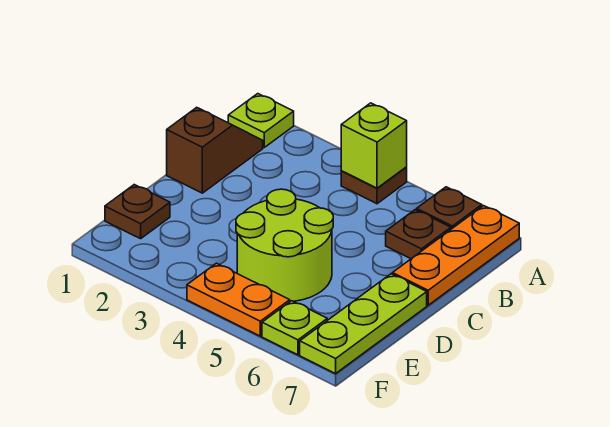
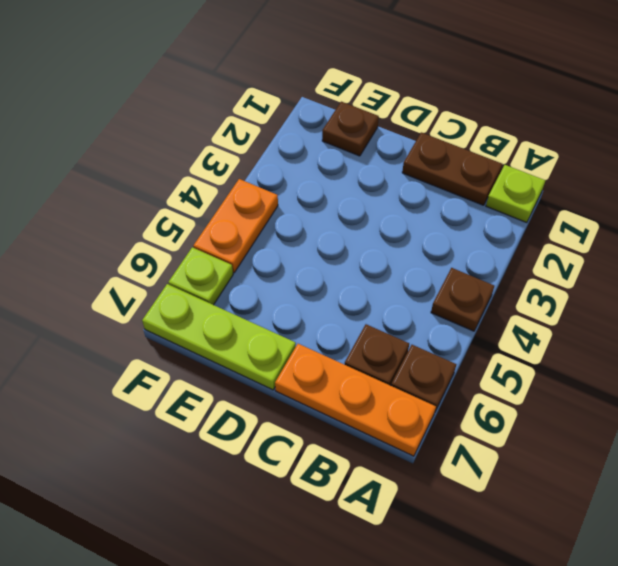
lime brick A4 level 2 -> none
brown slope B1:C1 level 1 top C -> brown plate B1:C1 level 1
lime round brick D4:E5 level 1 -> none

